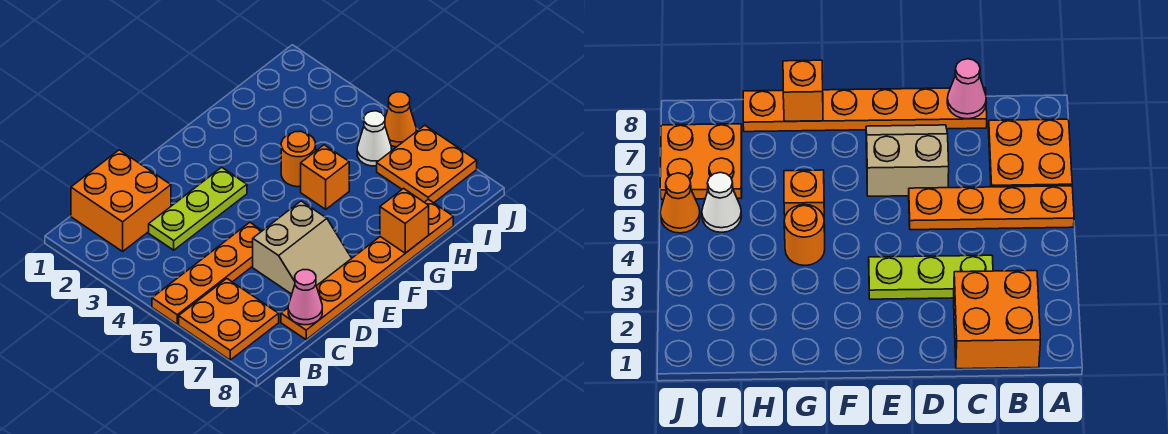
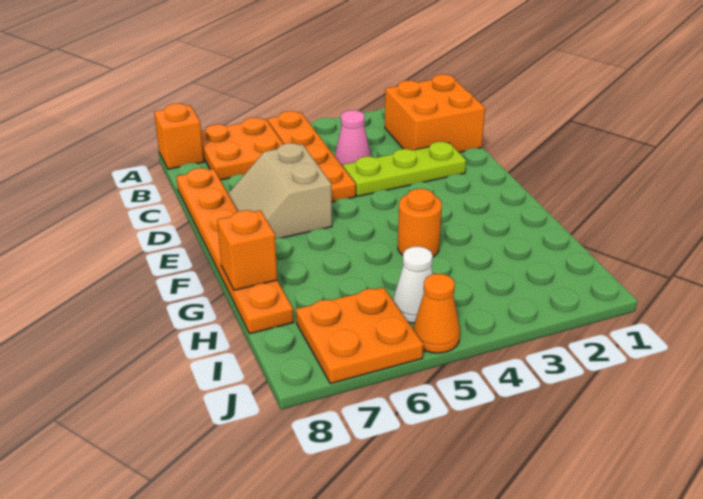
lime plate C3:E3 level 1 -> lime plate D2:D4 level 1
pink cone C8 level 2 -> pink cone C4 level 1
orange brick G5 level 1 -> orange brick A8 level 1

